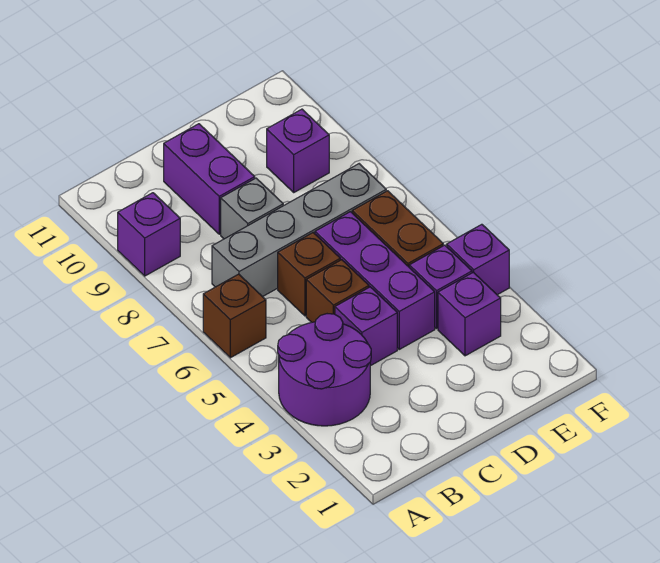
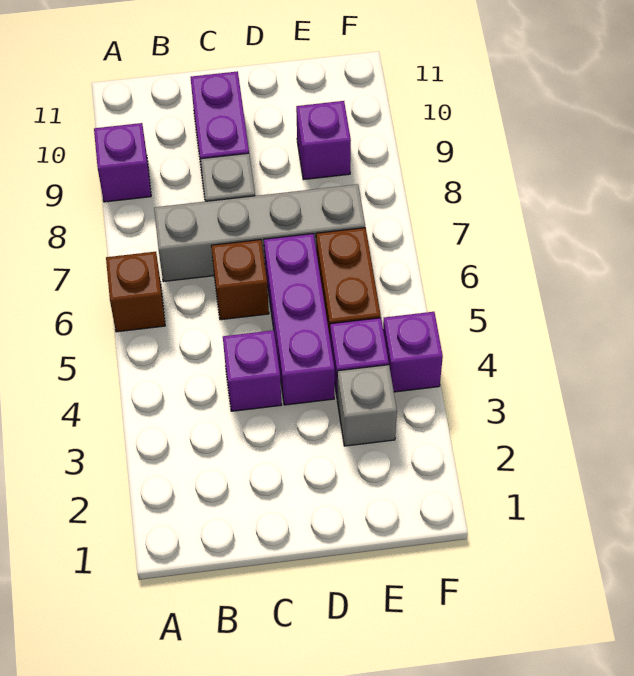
purple round brick A3:B4 level 1 -> none
brown brick C5 level 1 -> none
purple brick E3 level 1 -> grey brick E3 level 1

